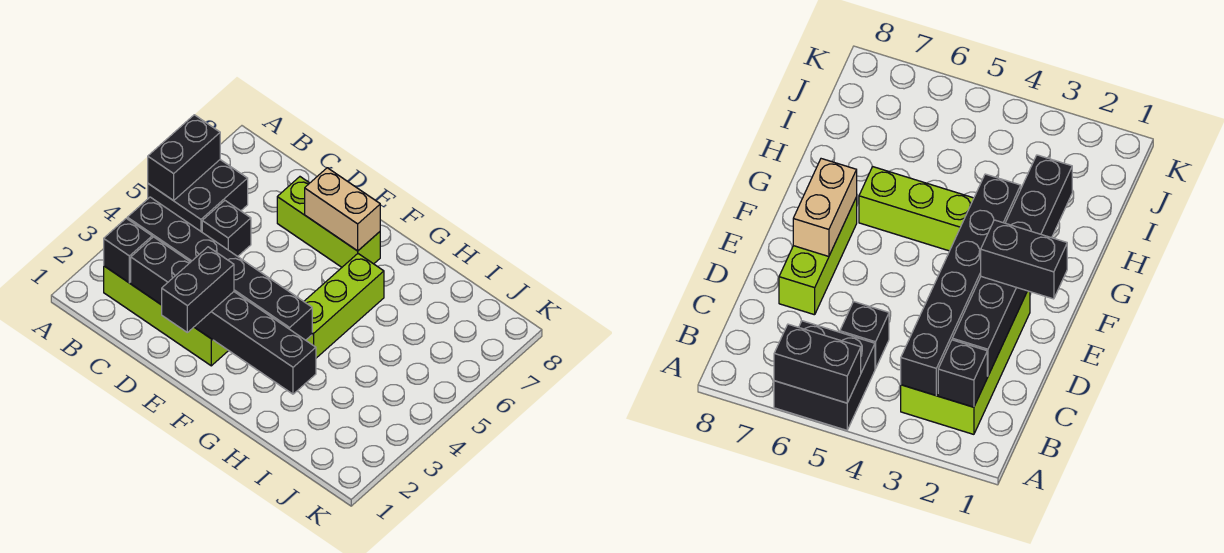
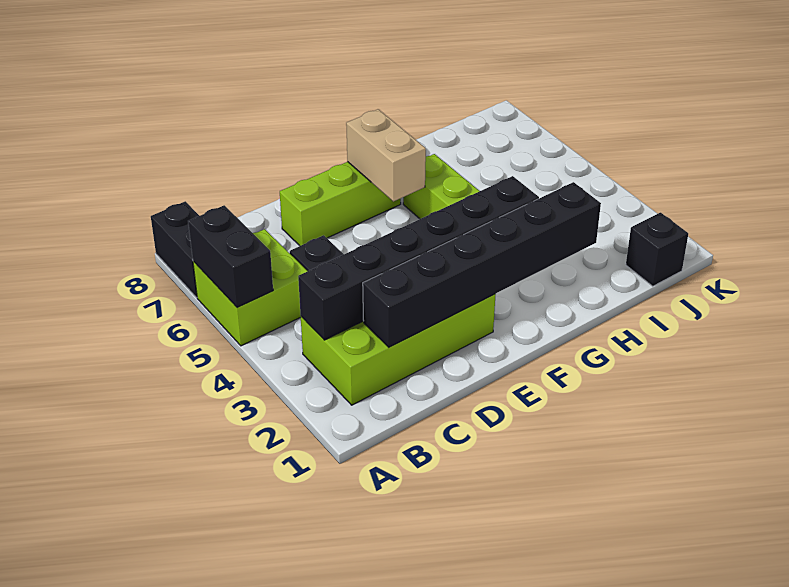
black brick A5:B6 level 1 -> lime brick A5:B6 level 1
black brick B2 level 2 -> black brick J1 level 1
black brick E1:E2 level 3 -> black brick A7:A8 level 1
tan brick E7:F7 level 2 -> tan brick F6:F7 level 2

